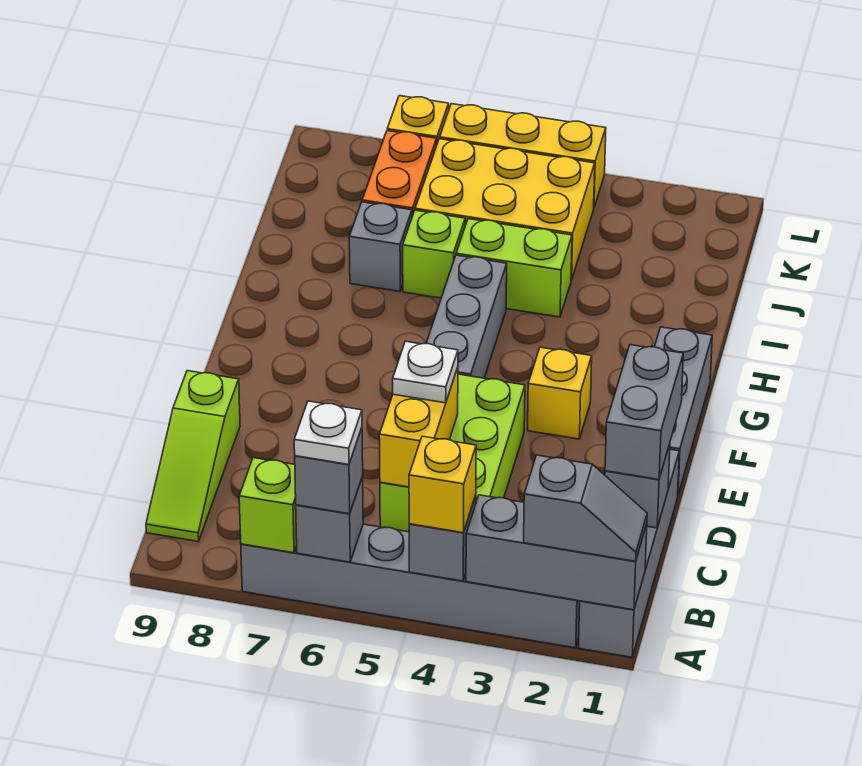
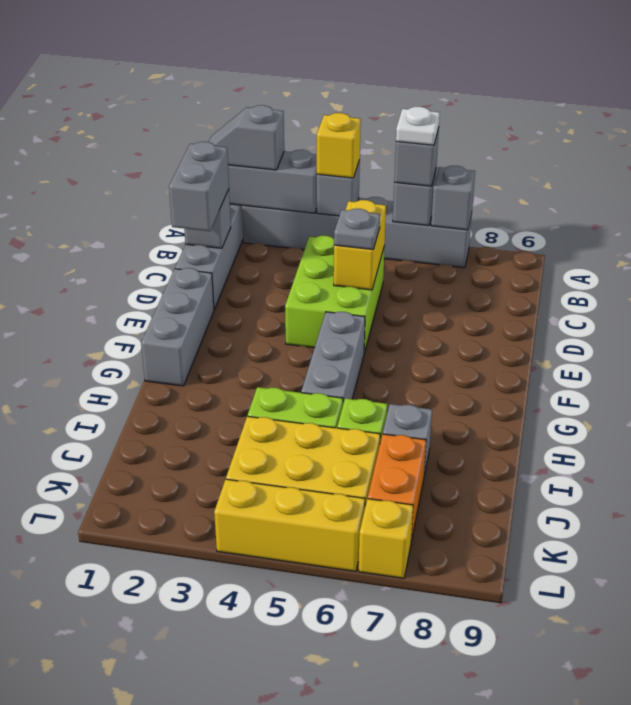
lime brick A7 level 2 -> grey brick A7 level 2
lime slope B9:D9 level 1 top D -> none
white plate D5 level 3 -> grey plate D5 level 3
yellow brick F3 level 1 -> none

